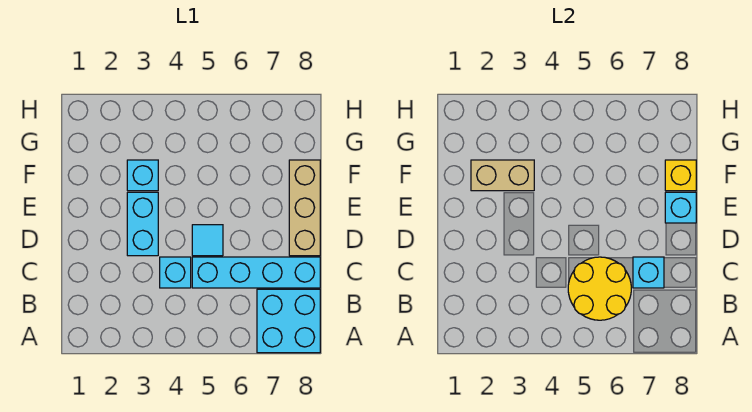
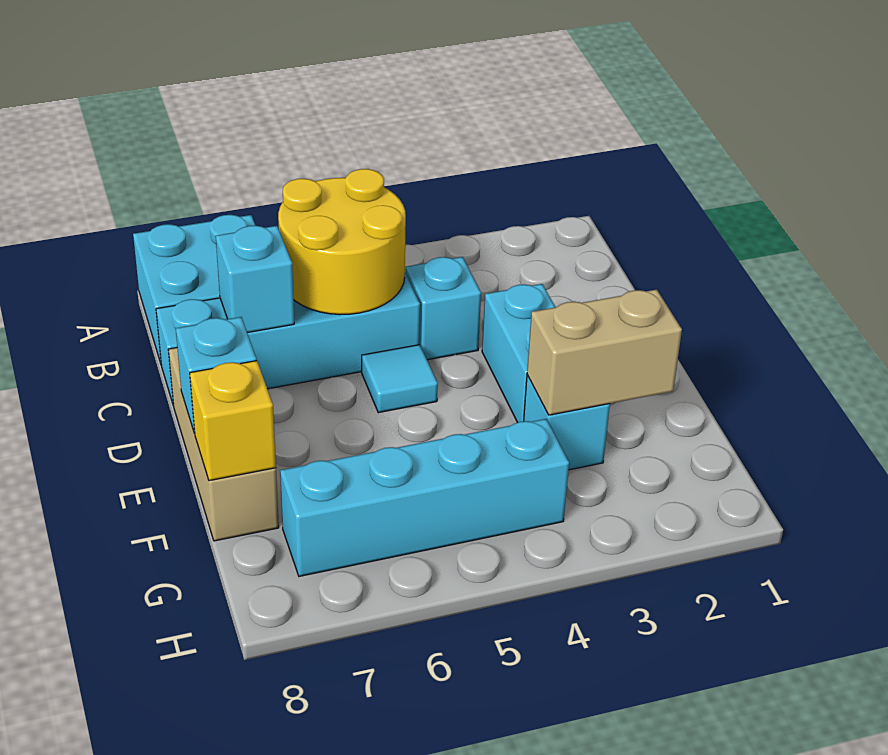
none -> cyan brick G4:G7 level 1

